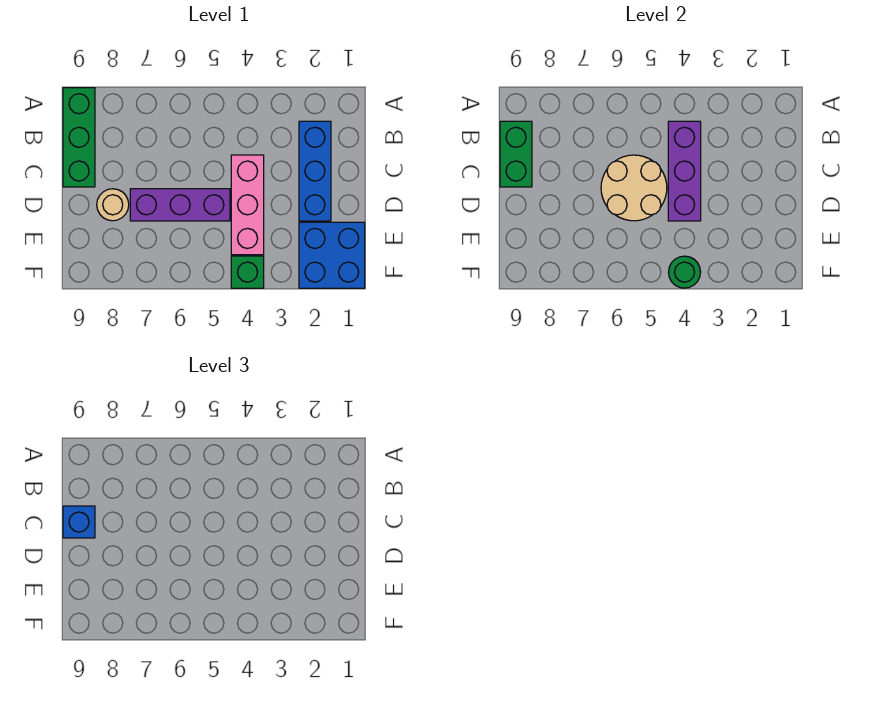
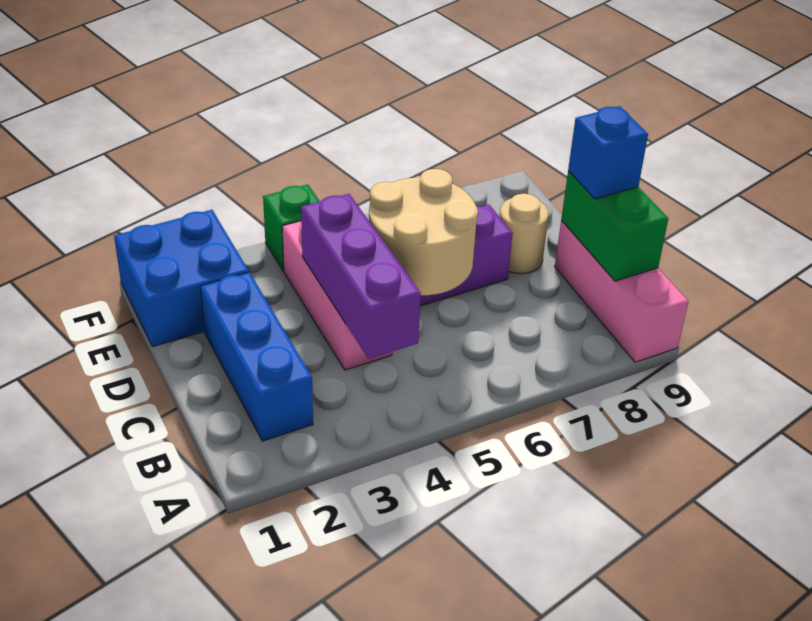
green brick A9:C9 level 1 -> pink brick A9:C9 level 1
green round brick F4 level 2 -> none

